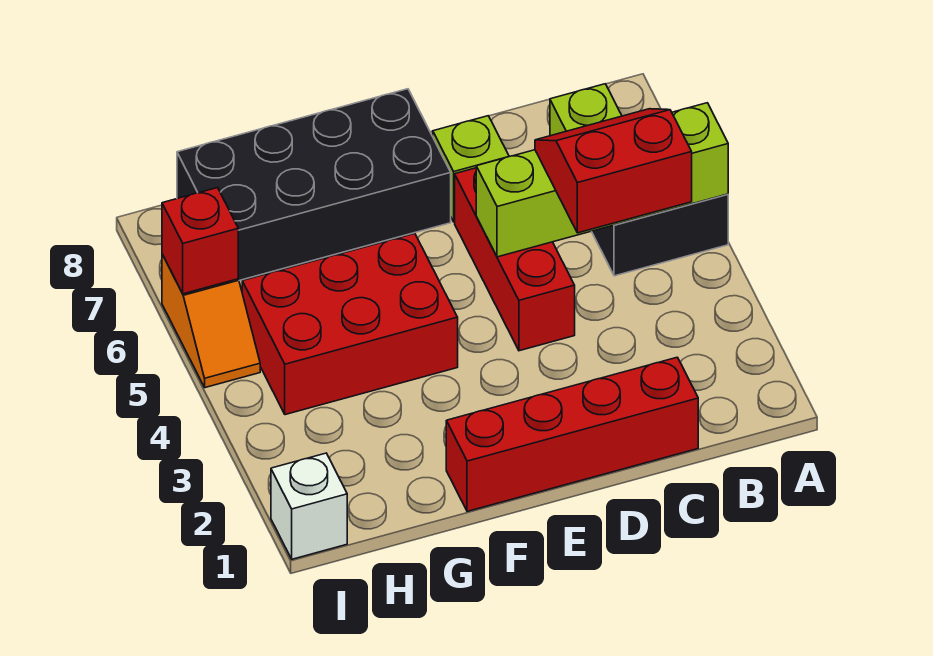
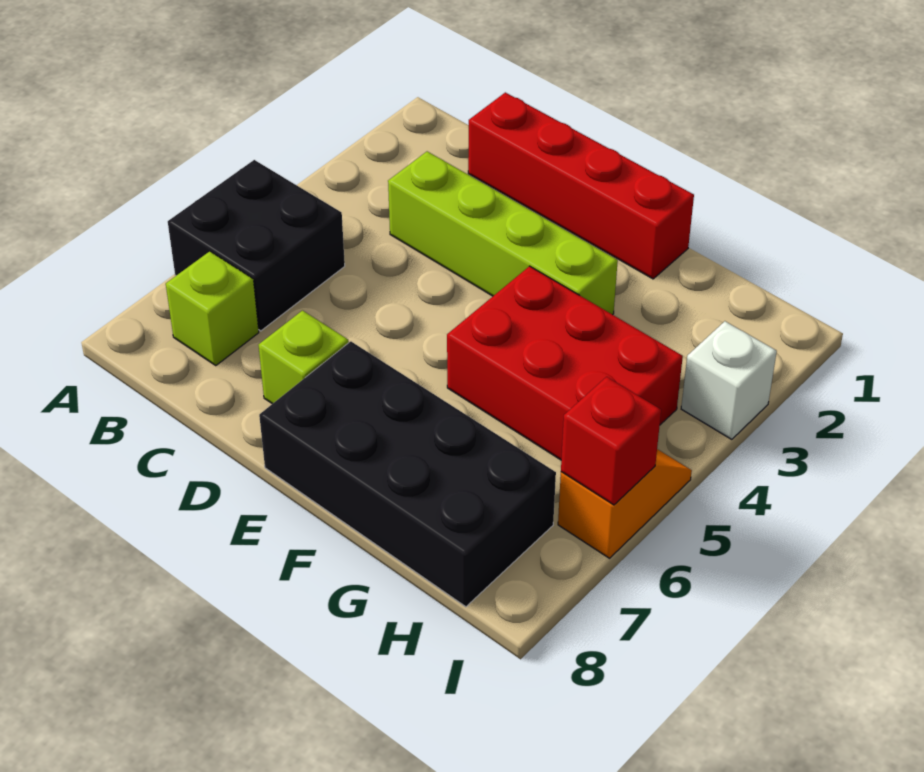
lime brick A5:D5 level 2 -> lime brick C3:F3 level 1
red slope B4:C5 level 3 top 4 -> none
red brick D4:D6 level 1 -> none
white brick I1 level 1 -> white brick I3 level 1

